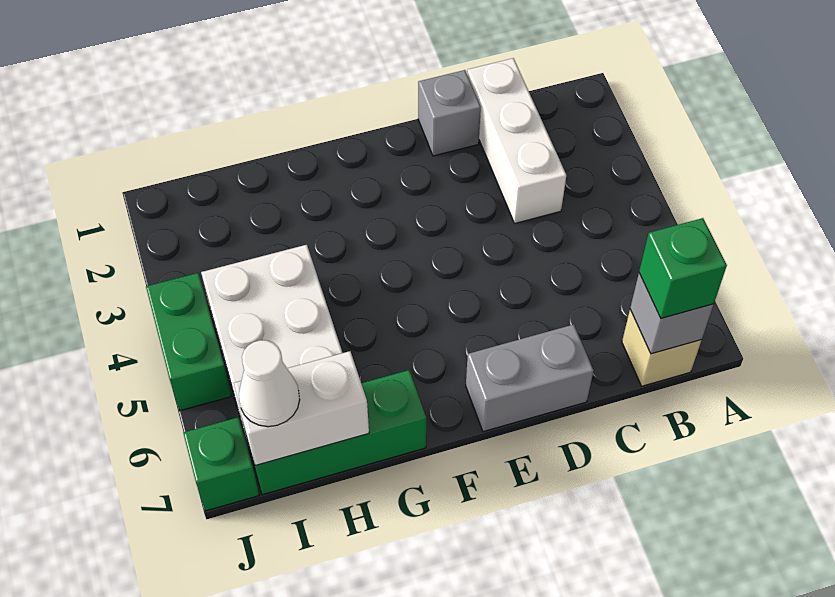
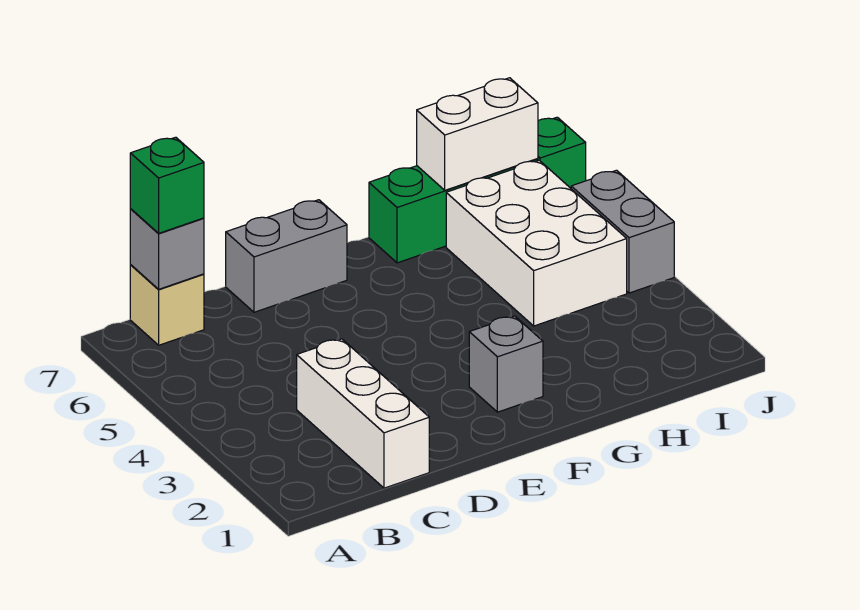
grey brick D1 level 1 -> grey brick F2 level 1
white cone I7 level 3 -> none
green brick J4:J5 level 1 -> grey brick J4:J5 level 1

